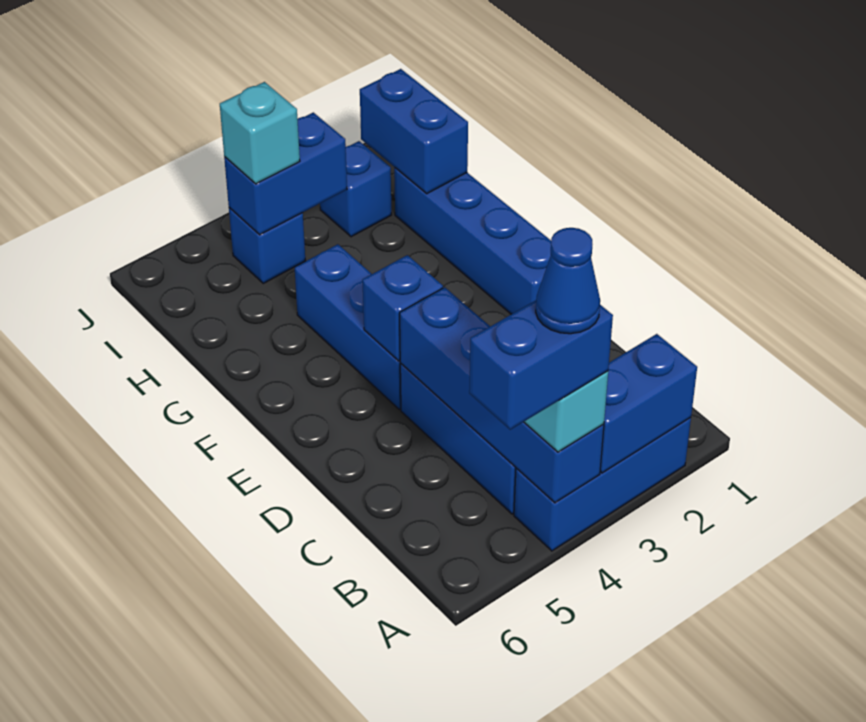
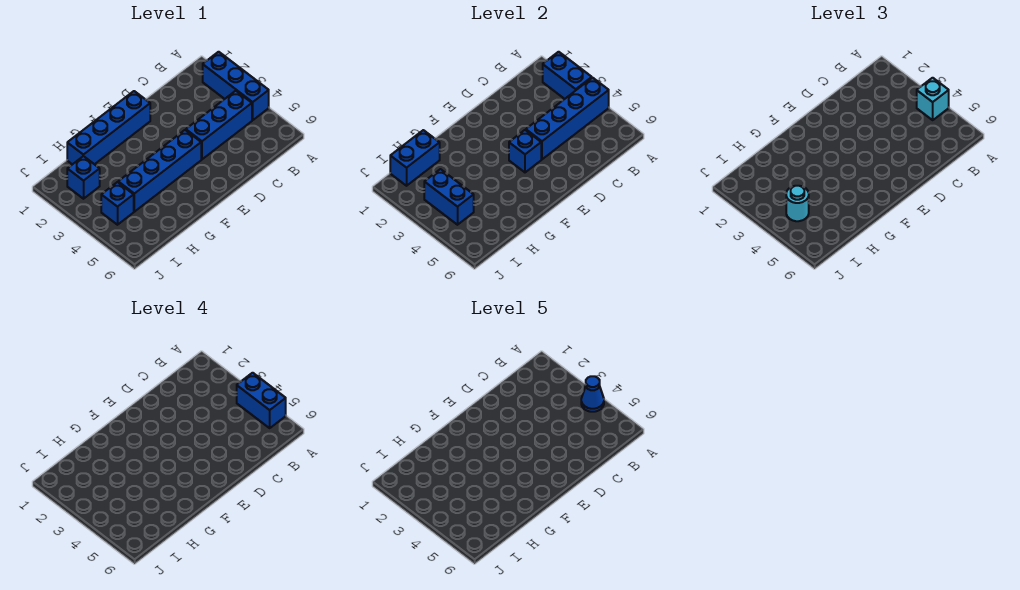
blue brick E4:G4 level 1 -> blue brick E4:H4 level 1
cyan brick I4 level 3 -> cyan round brick I4 level 3

